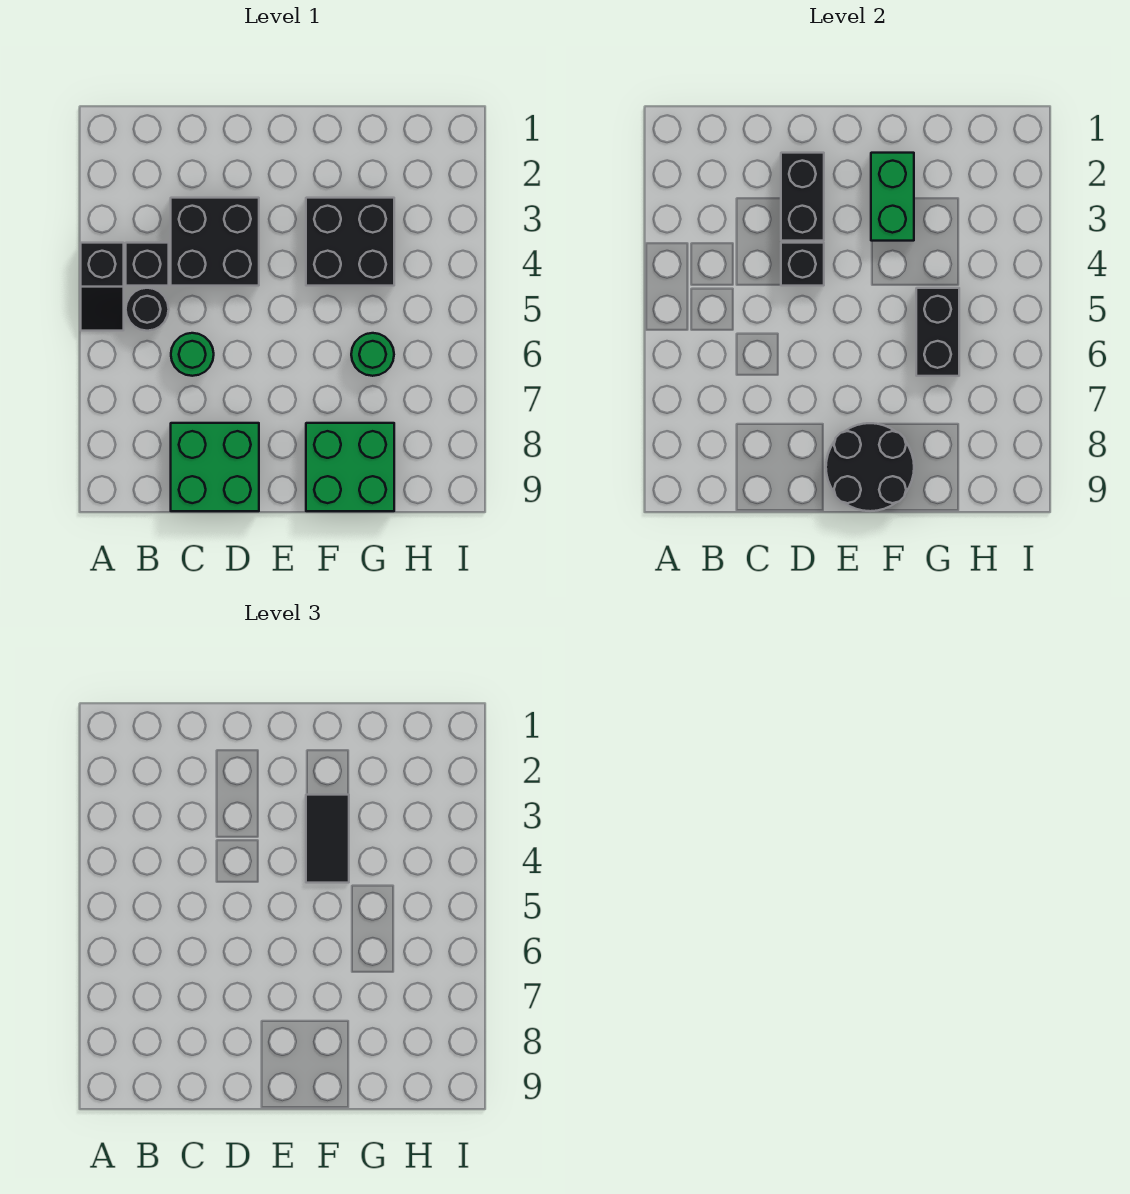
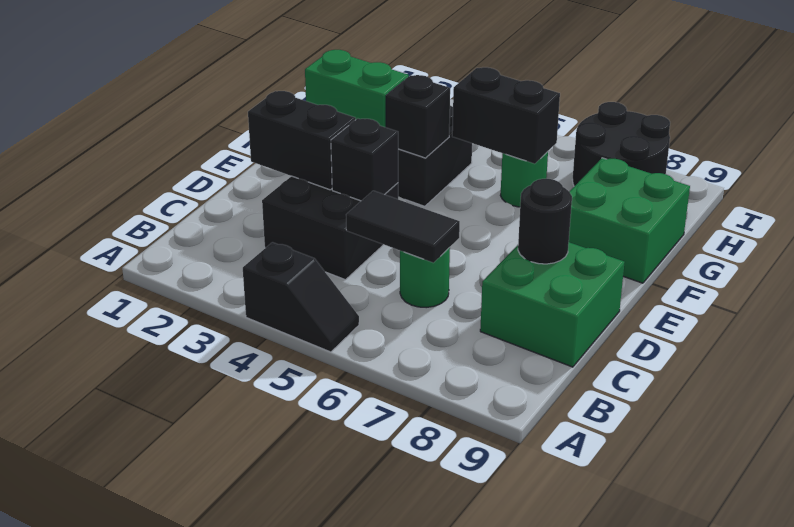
black brick B4 level 1 -> black brick F4 level 2
black round brick B5 level 1 -> black round brick D8 level 2
black round brick E8:F9 level 2 -> black round brick H7:I8 level 1
black tile F3:F4 level 3 -> black tile C5:C6 level 2

